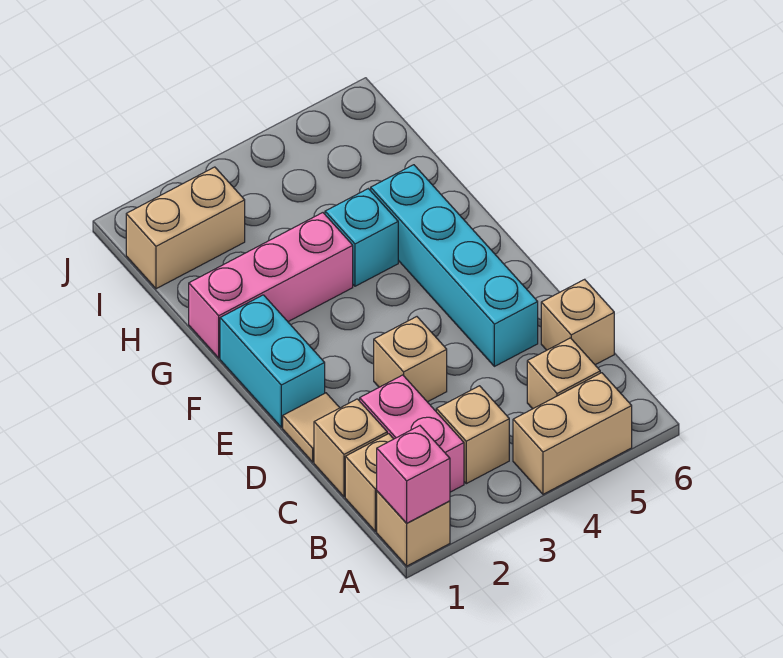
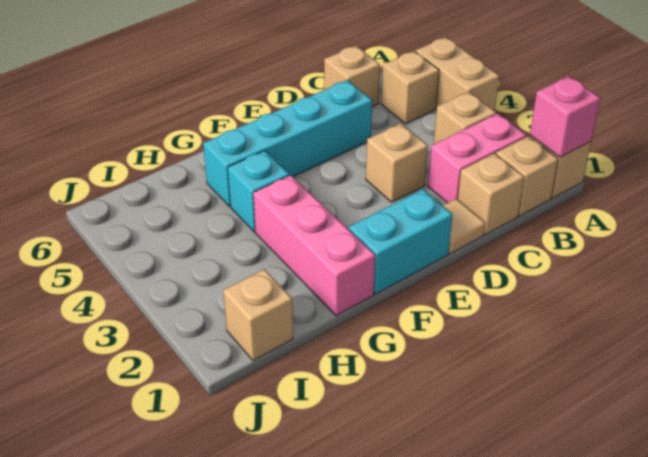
tan brick I1:I2 level 1 -> tan brick I1 level 1

